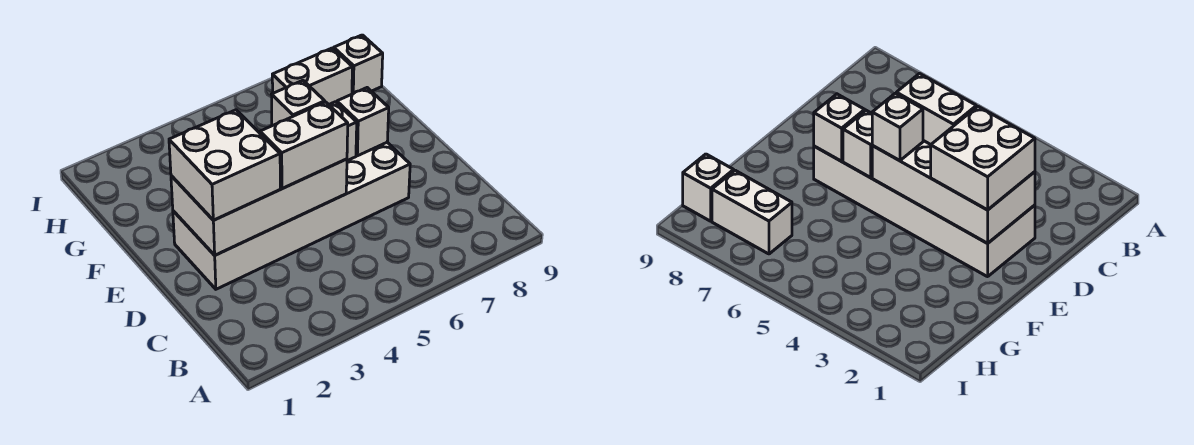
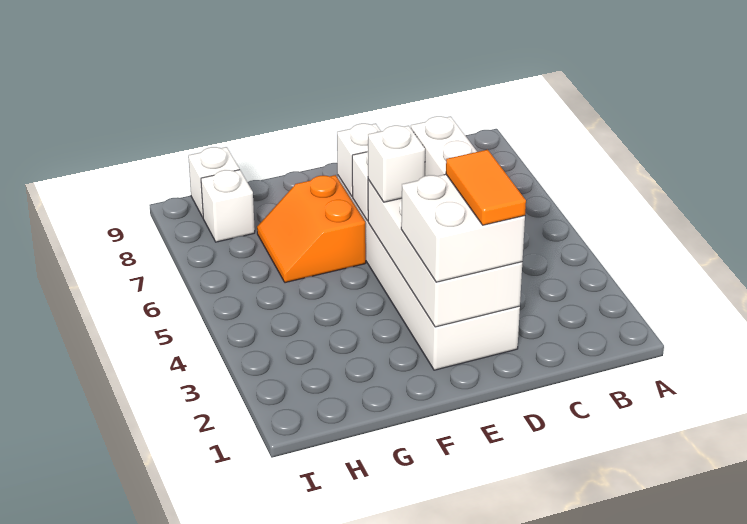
none -> orange tile D2:D3 level 4
none -> orange slope F6:G7 level 1 top F
white brick H7:H8 level 1 -> white brick H8 level 1

